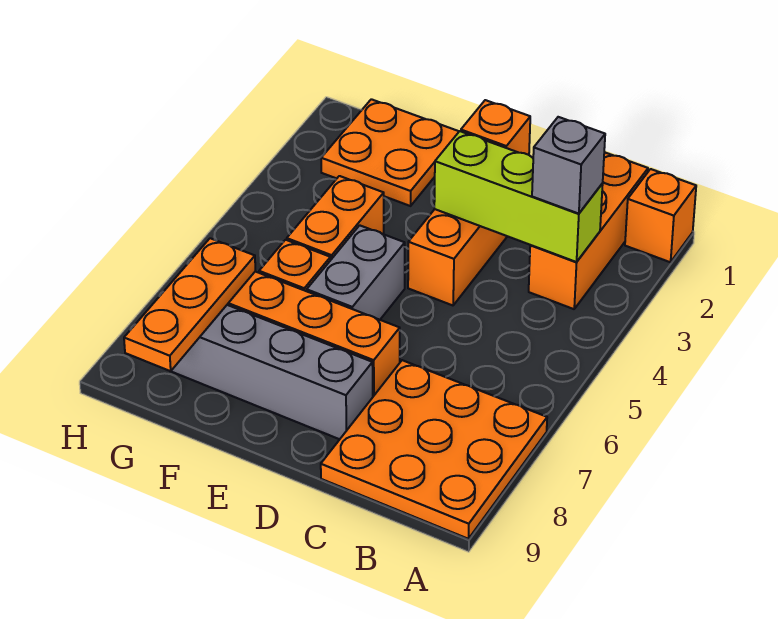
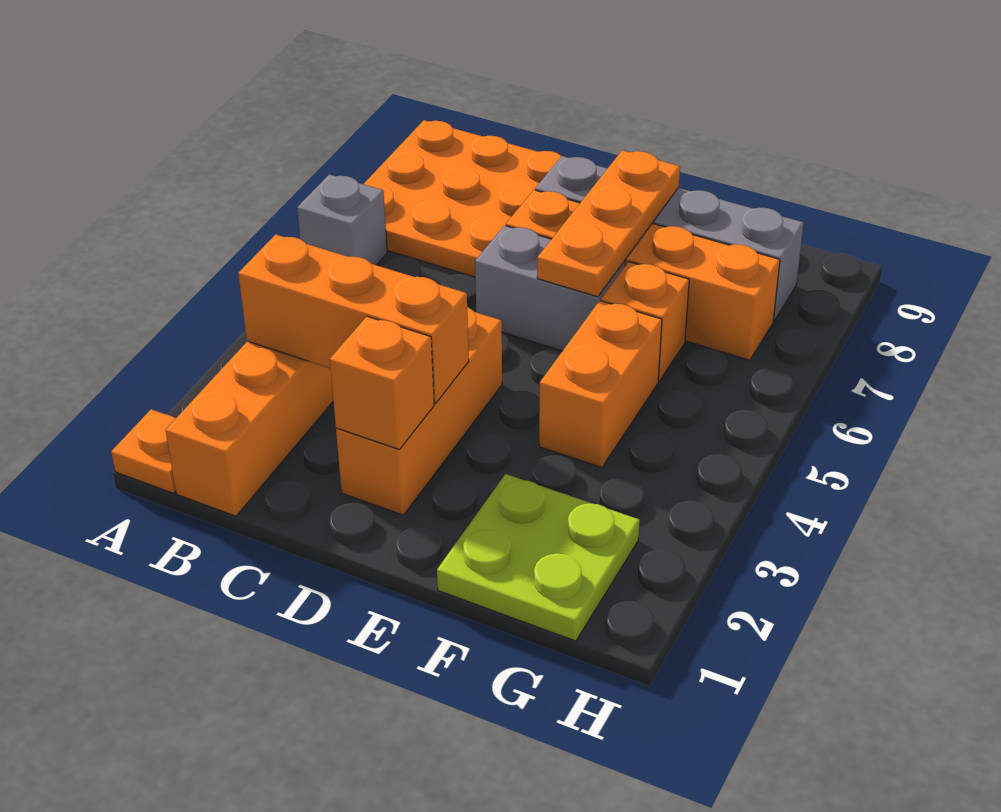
orange brick A1 level 1 -> orange plate A1 level 1
lime brick B3:D3 level 2 -> orange brick B3:D3 level 2
grey brick B3 level 3 -> grey brick A6 level 1
grey brick E5:E6 level 1 -> grey brick D6:E6 level 1
orange plate F1:G2 level 1 -> lime plate F1:G2 level 1
orange plate G7:G9 level 2 -> orange plate E6:E8 level 2

